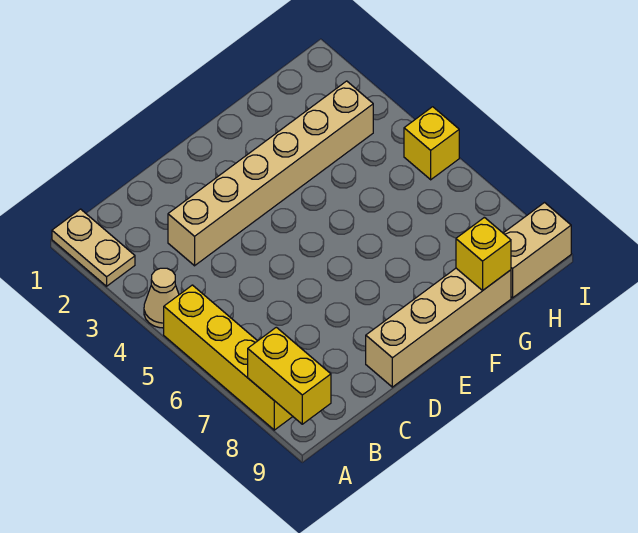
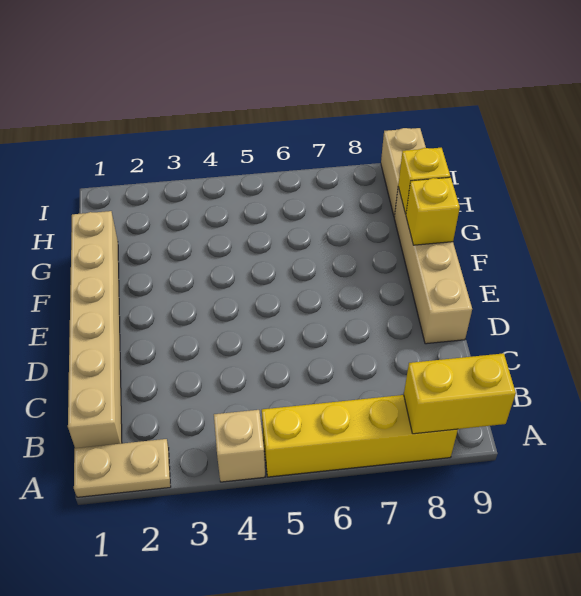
tan cone A4 level 1 -> tan brick A4 level 1
tan brick C3:H3 level 1 -> tan brick B1:G1 level 1
yellow brick I5 level 1 -> yellow brick F9 level 2

